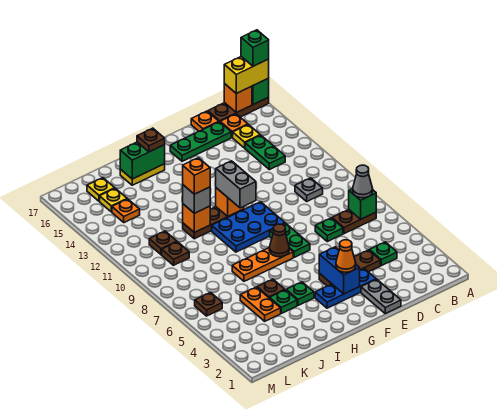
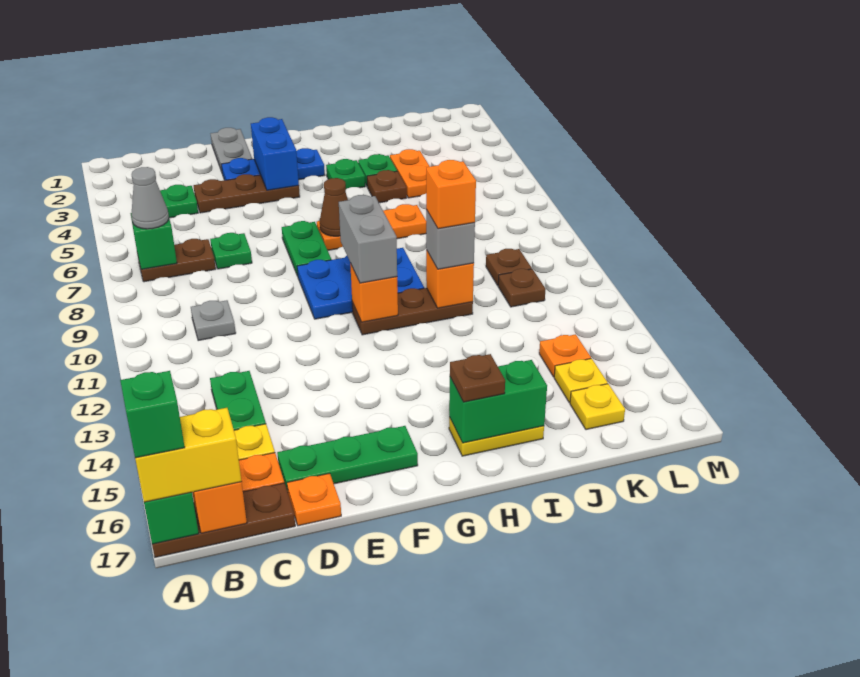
orange cone F3 level 3 -> none
brown plate L6 level 1 -> none

